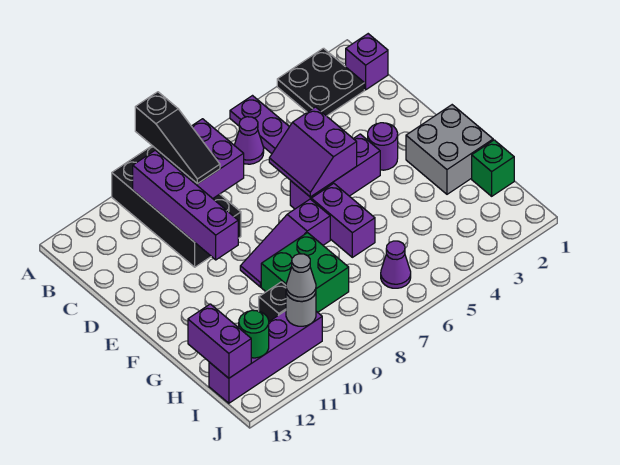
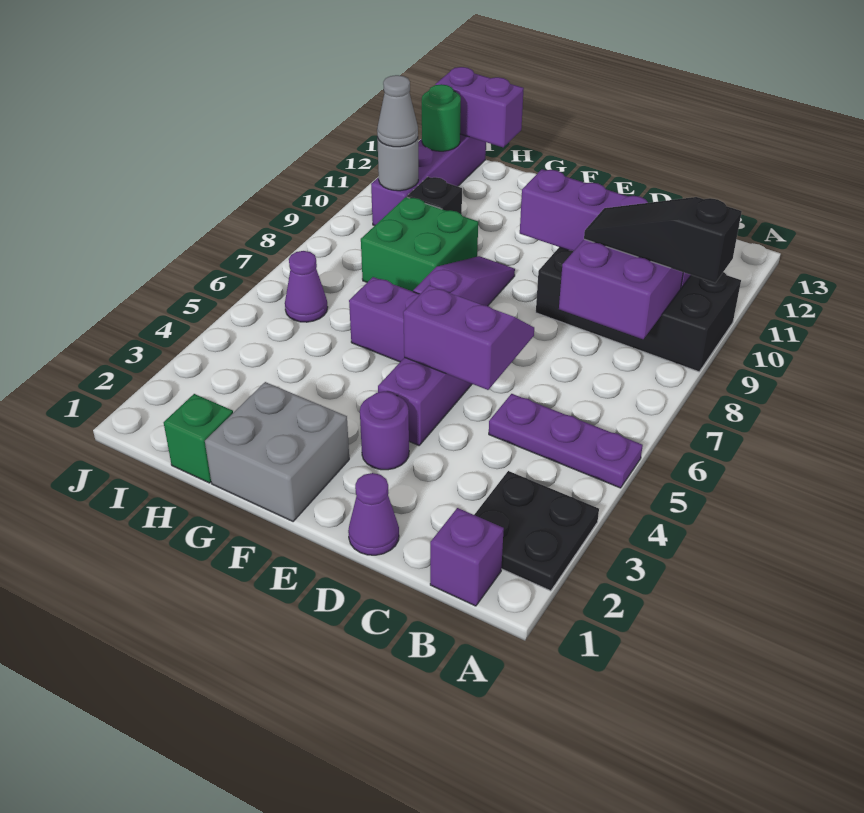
purple cone B6 level 1 -> purple cone D1 level 1

